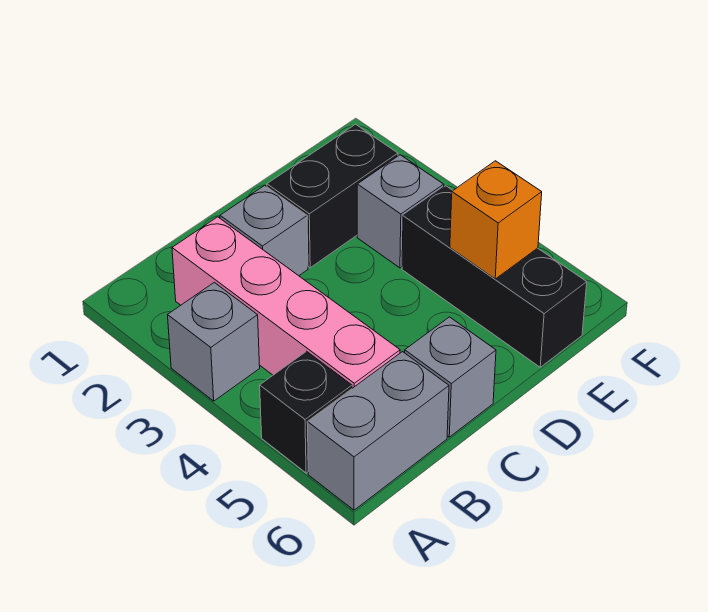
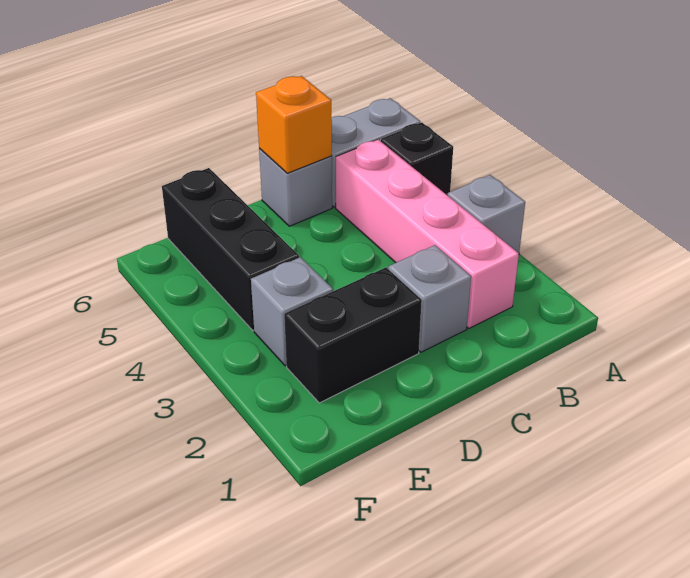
orange brick E5 level 2 -> orange brick C6 level 2

